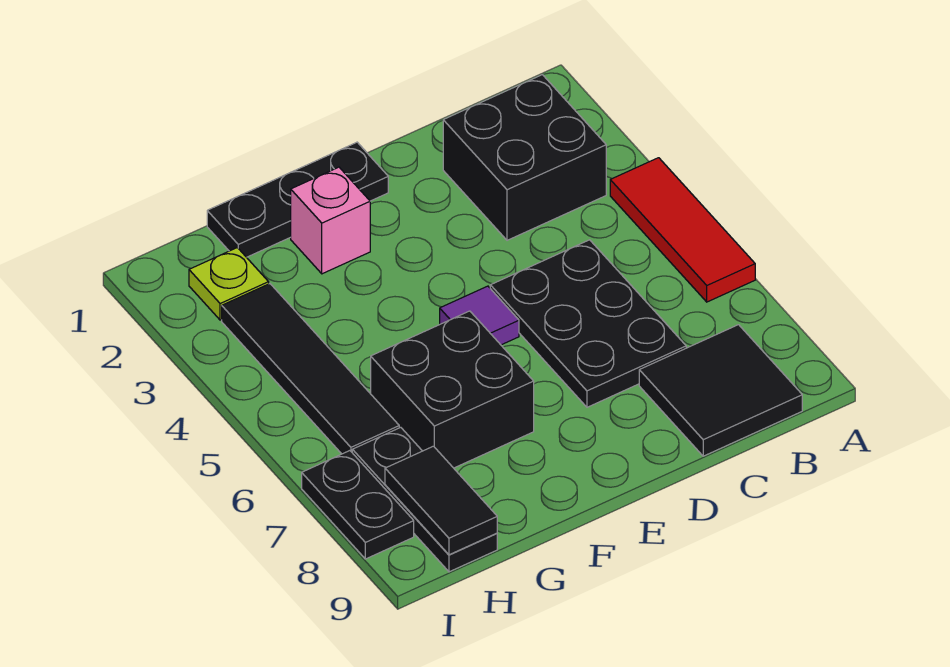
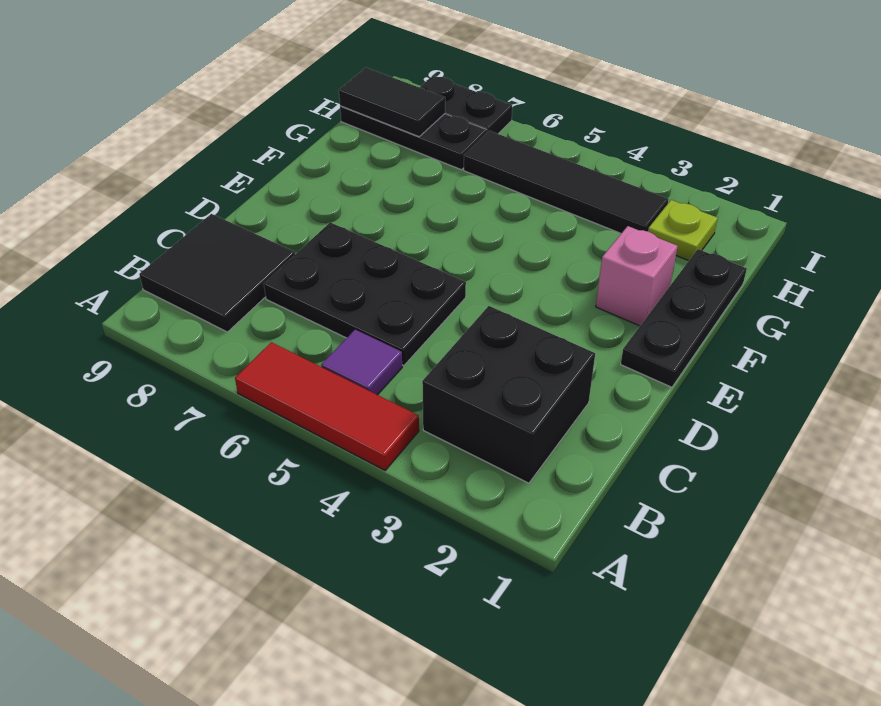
purple tile E5 level 1 -> purple tile B5 level 1
black brick F6:G7 level 1 -> none

